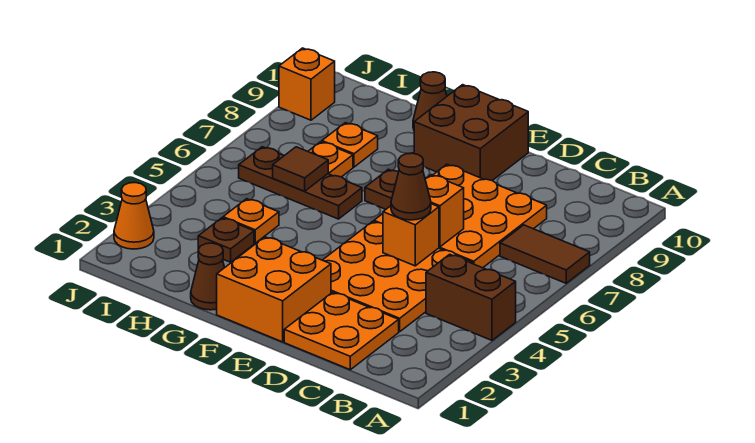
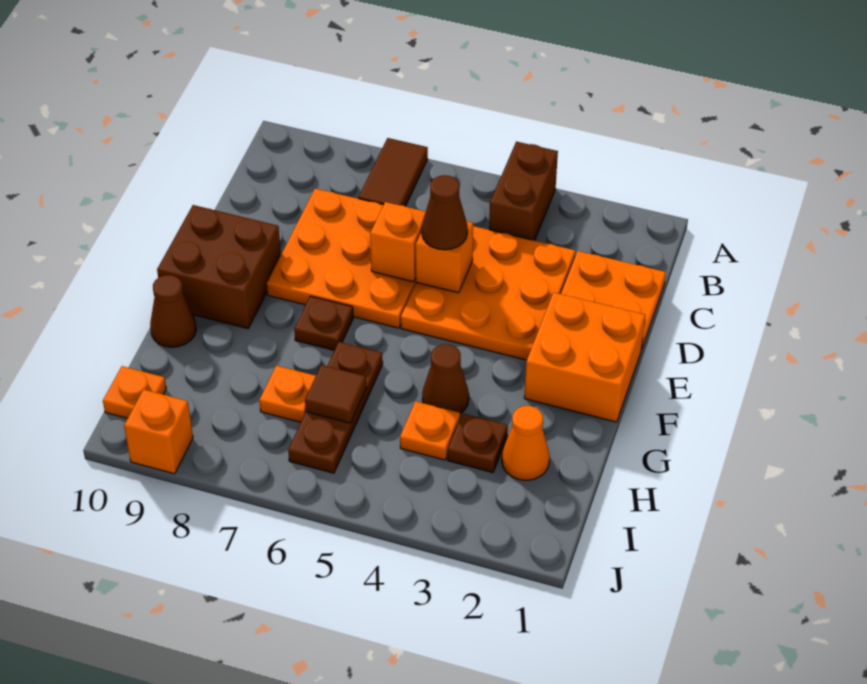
brown cone G1 level 1 -> brown cone G4 level 1
orange plate H8 level 1 -> orange plate I10 level 1
orange cone J2 level 1 -> orange cone H2 level 1

